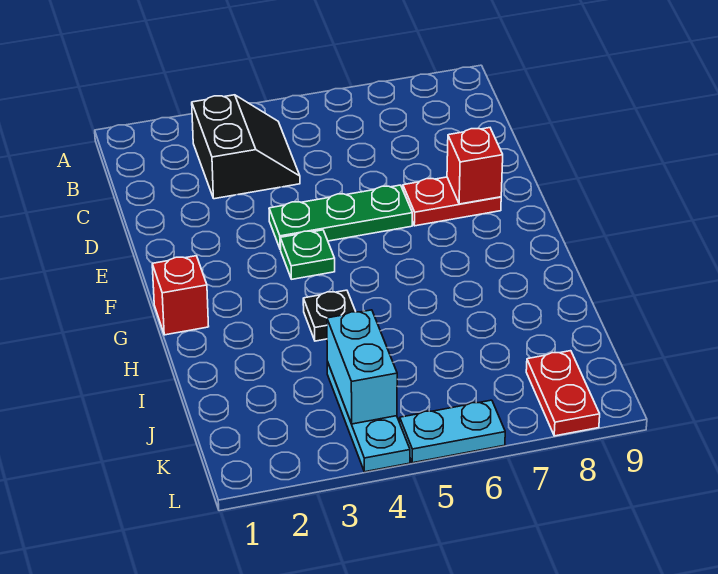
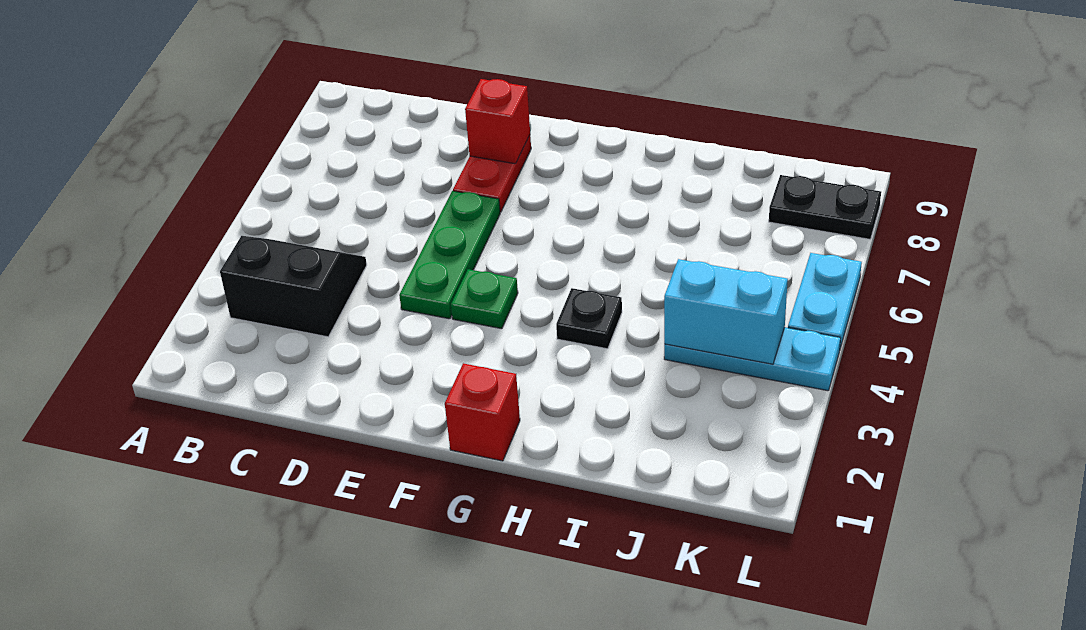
red plate K8:L8 level 1 -> black plate K8:L8 level 1

